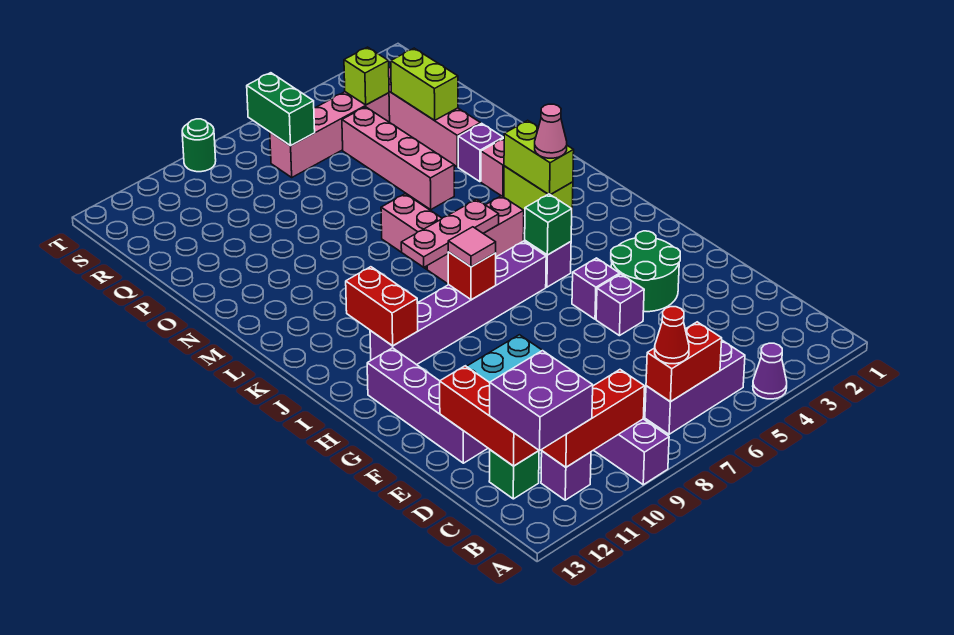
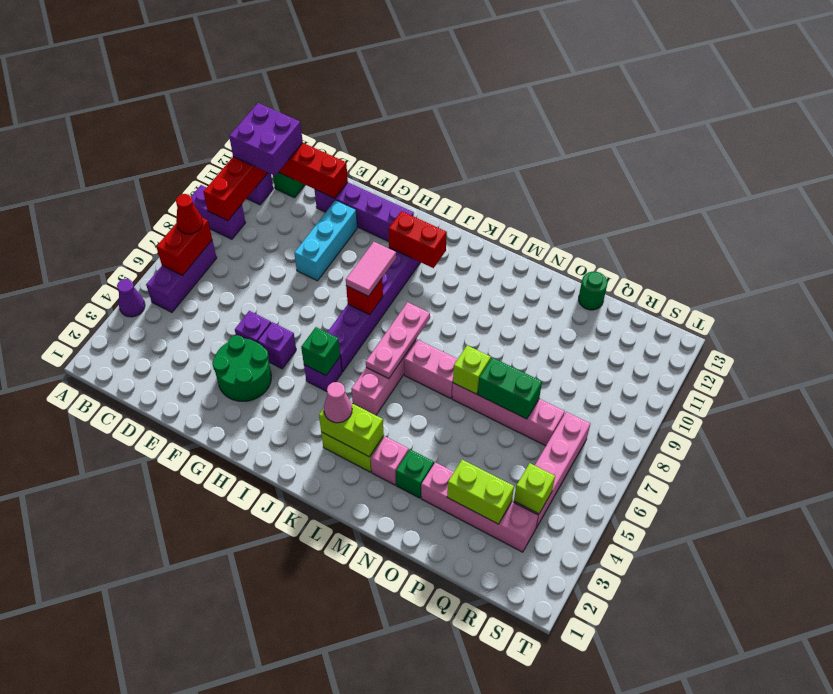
pink tile I8 level 3 -> pink tile I8:I9 level 3
purple brick N3 level 1 -> green brick N3 level 1
pink brick N5:Q5 level 1 -> pink brick N7:Q7 level 1
none -> lime brick N7 level 2
green brick R7:S7 level 2 -> green brick O7:P7 level 2
green round brick T9 level 1 -> green round brick P13 level 1

